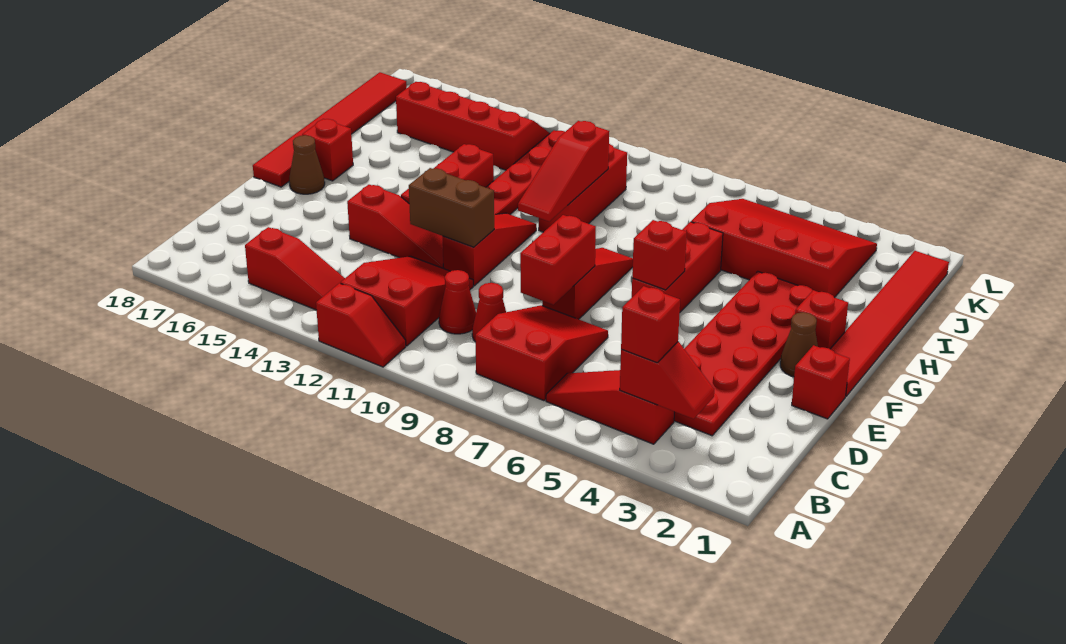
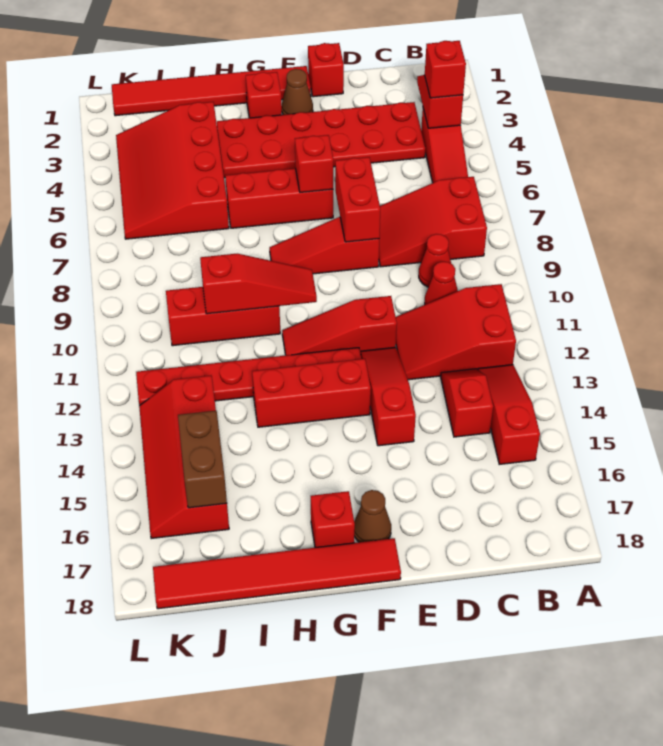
red slope A11:A12 level 1 top 12 -> red slope C13:C14 level 1 top 14
red brick D8:E8 level 2 -> red brick E7:E8 level 2
brown brick E11:E12 level 2 -> brown brick J15:J16 level 2

